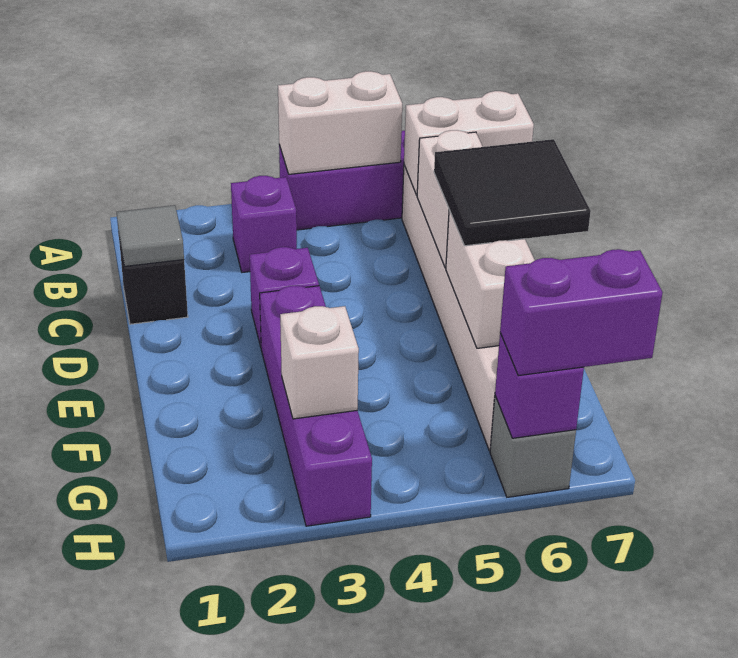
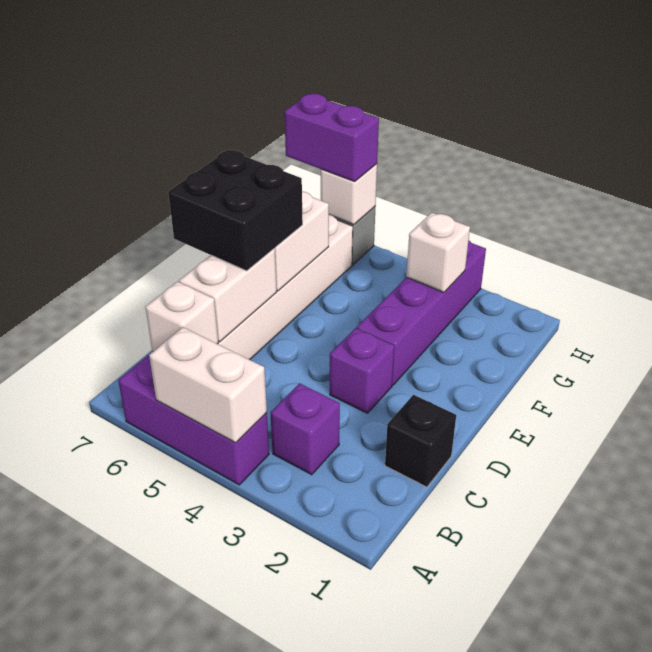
white brick B6:B7 level 2 -> white brick B6 level 2
grey tile C1 level 2 -> none
black tile D6:E7 level 3 -> black brick D6:E7 level 3
purple brick H6 level 2 -> white brick H6 level 2

